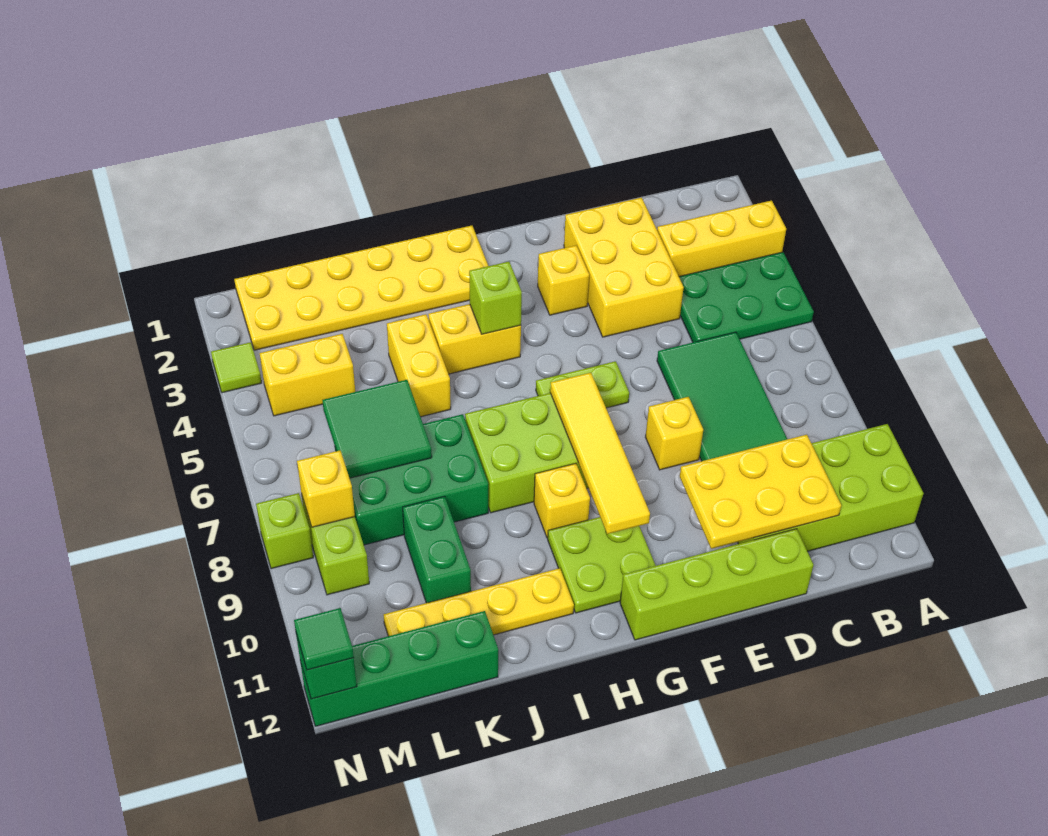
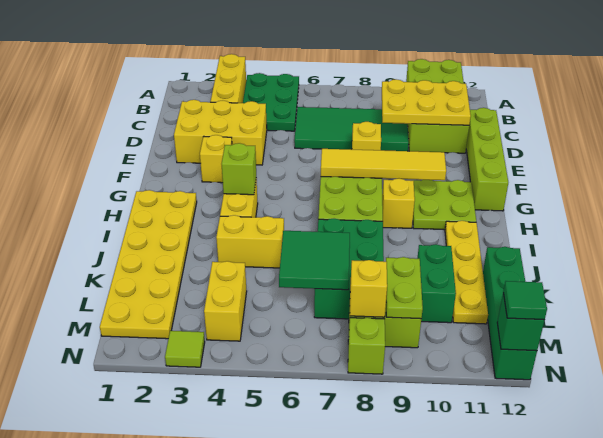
yellow plate C10:E11 level 2 -> yellow plate C9:D11 level 2
lime plate F6:G6 level 1 -> lime plate L9:M9 level 2
green brick K9:K10 level 1 -> green brick K10:L10 level 1

